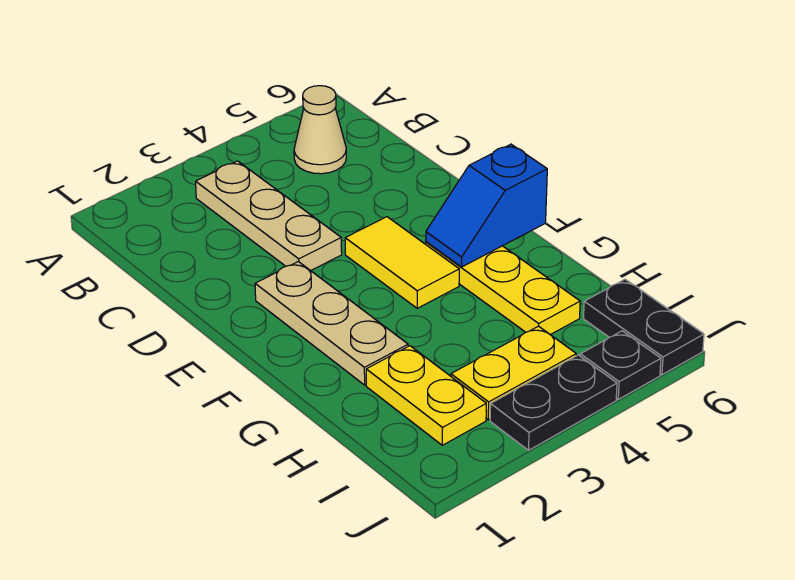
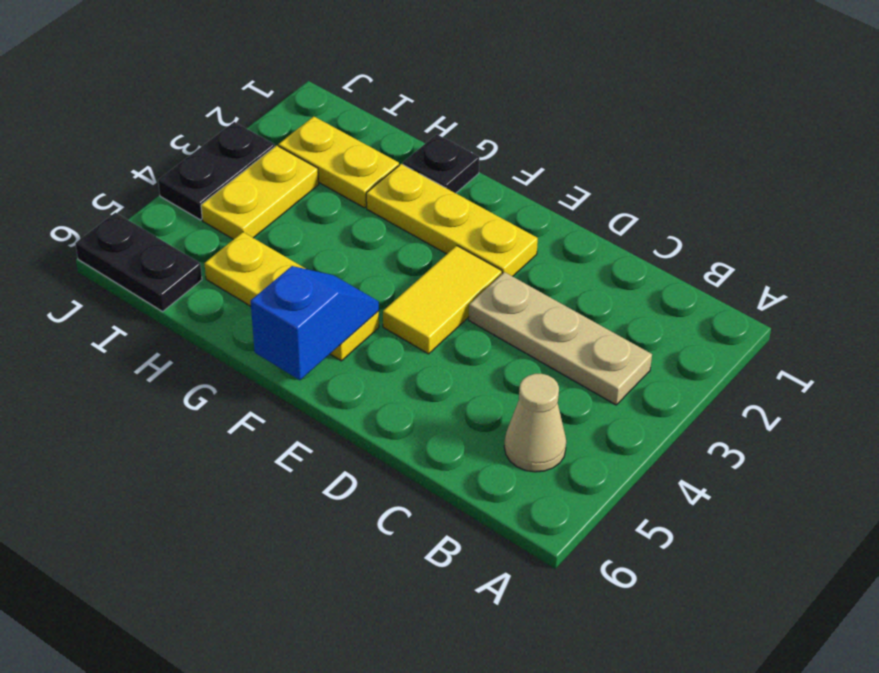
tan plate E2:G2 level 1 -> yellow plate E2:G2 level 1
yellow tile E4:F4 level 1 -> yellow tile E3:E4 level 1
black plate J5 level 1 -> black plate G1 level 1

